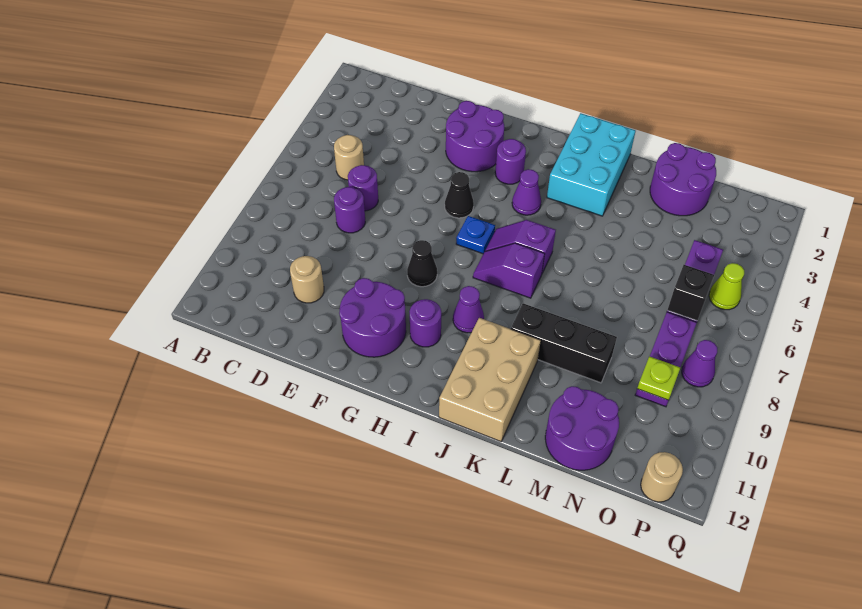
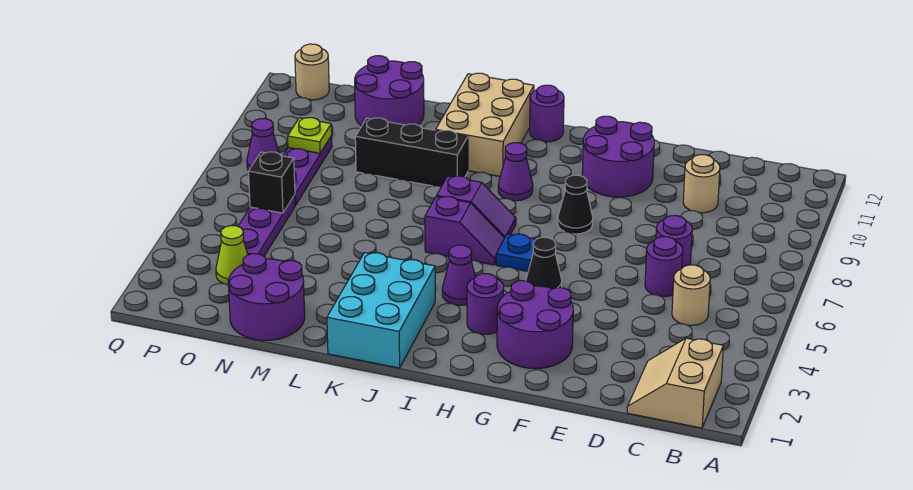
none -> tan slope B1:C2 level 1 top B
purple round brick H10 level 1 -> purple round brick I12 level 1
lime cone P5 level 1 -> lime cone O3 level 1

